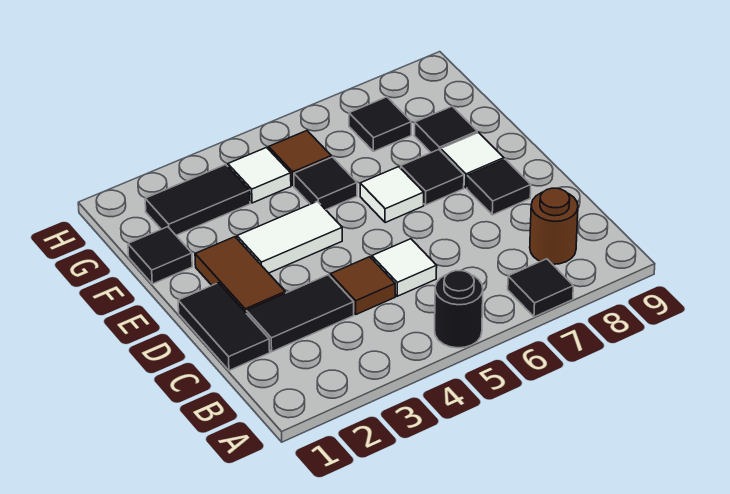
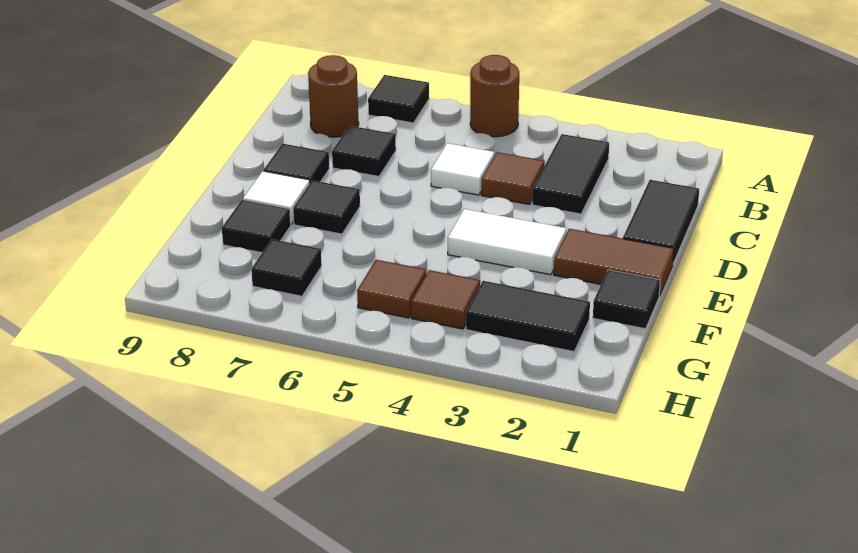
black round brick A5 level 1 -> brown round brick A5 level 1
black tile C2:C3 level 1 -> black tile B3:C3 level 1
brown tile D2:E2 level 1 -> brown tile E1:E2 level 1
white tile E6 level 1 -> none
black tile F5 level 1 -> black tile C7 level 1
white tile G4 level 1 -> brown tile G4 level 1

